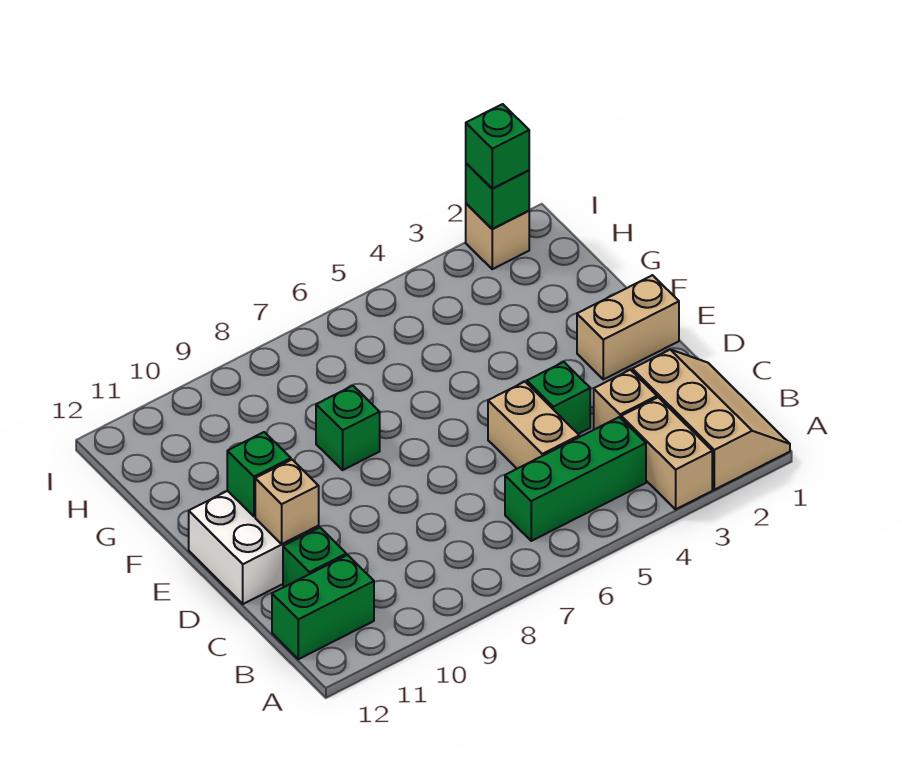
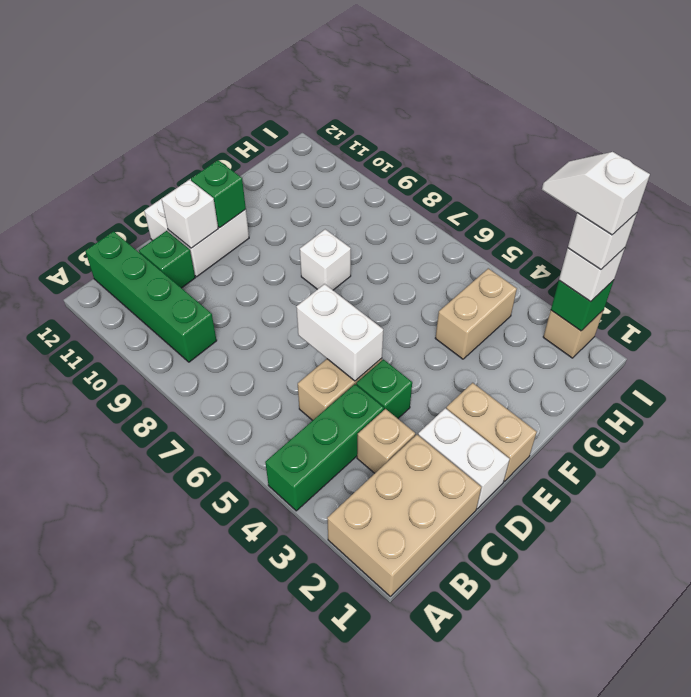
tan slope A1:C2 level 1 top 2 -> tan brick A1:C2 level 1
tan brick A3:B3 level 1 -> tan brick G4:H4 level 1
green brick B4:B6 level 1 -> green brick A4:C4 level 1
green brick B11:B12 level 1 -> green brick B9:B12 level 1
none -> white brick D1:D2 level 1
none -> white brick D5:D6 level 2
tan brick D11 level 2 -> white brick D11 level 2
green brick F8 level 1 -> white brick F8 level 1
green brick I2 level 3 -> white brick I2 level 3
none -> white brick I2 level 4
none -> white slope I2:I3 level 5 top 2

